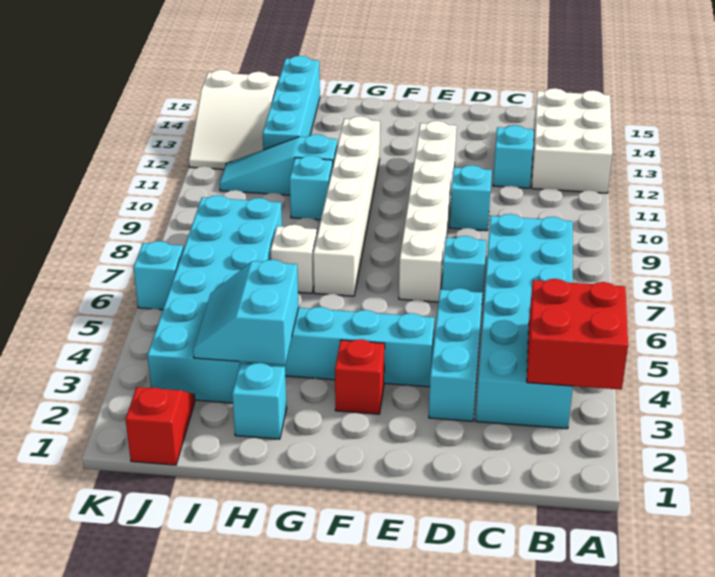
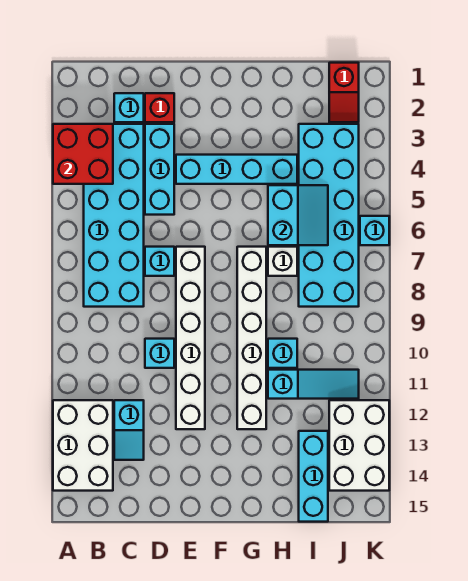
red brick F3 level 1 -> red brick D2 level 1
cyan brick H2 level 1 -> cyan brick C2 level 1
cyan slope H3:I4 level 2 top H -> cyan slope H5:I6 level 2 top H
cyan brick I12:I15 level 1 -> cyan brick I13:I15 level 1
white slope J12:K14 level 1 top 14 -> white brick J12:K14 level 1

